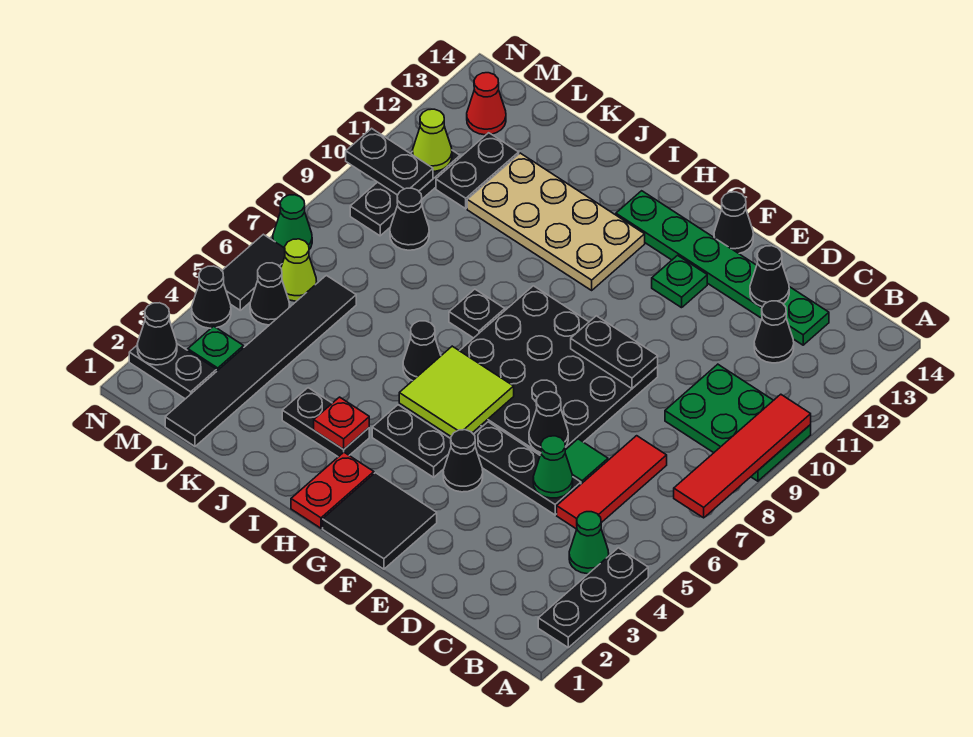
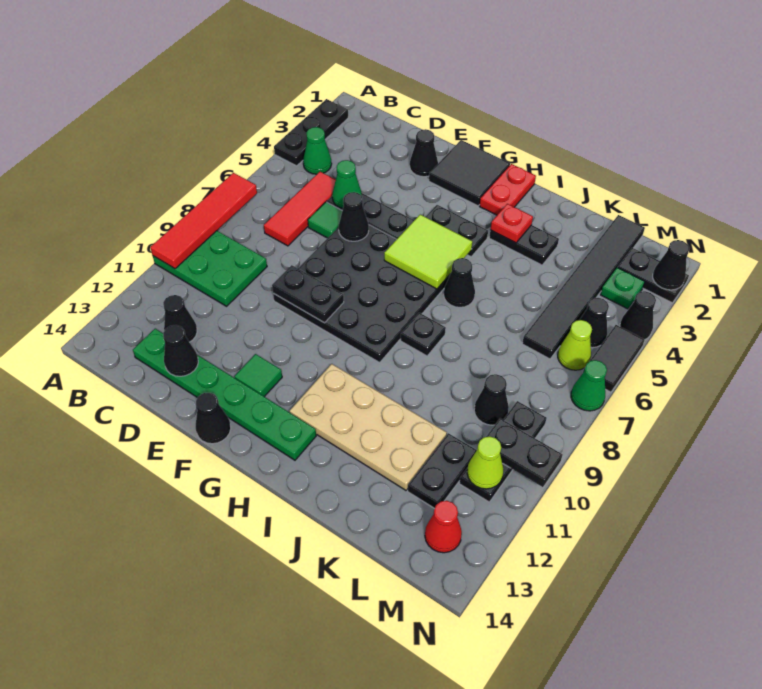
black cone F4 level 1 -> black cone E2 level 1
green plate F12 level 1 -> green tile F12 level 1

